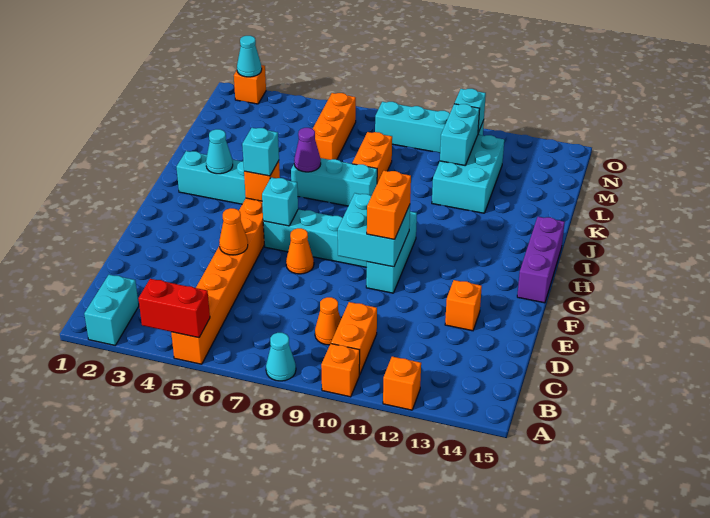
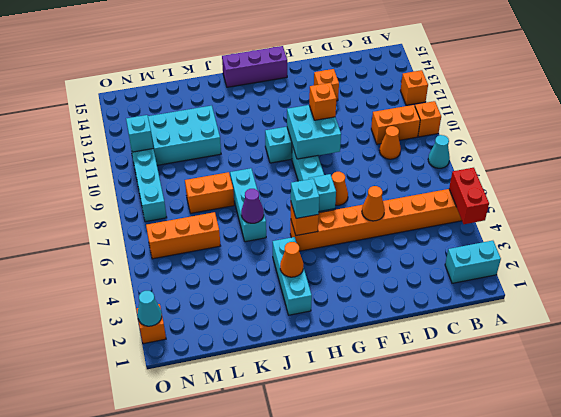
orange brick F10:G10 level 3 -> orange brick F10 level 3
cyan cone I3 level 2 -> orange cone I3 level 2
cyan brick L11:M11 level 2 -> none

